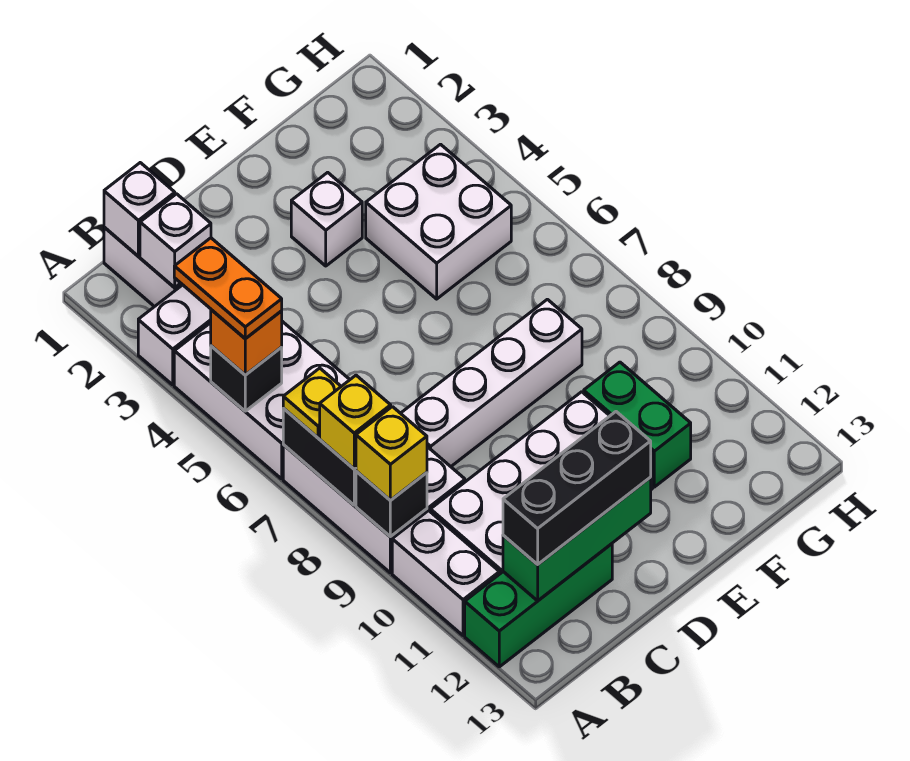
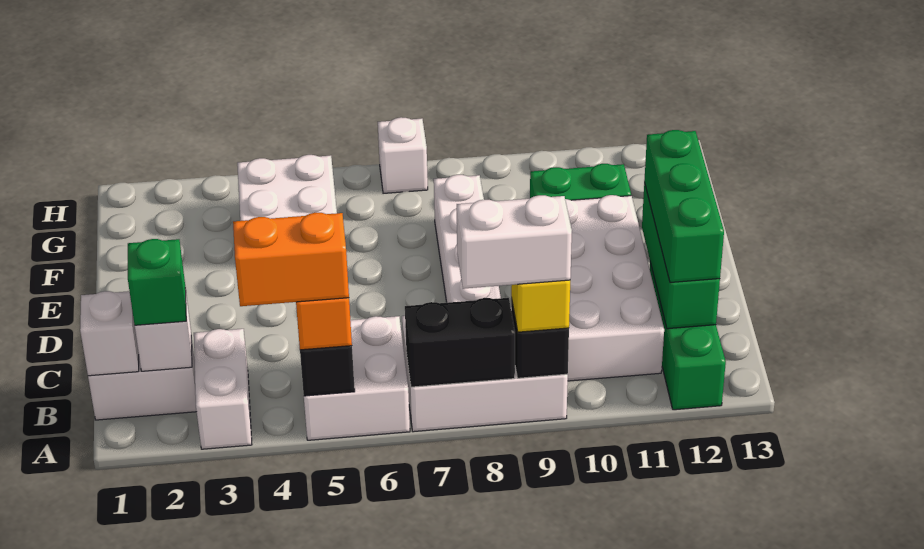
white brick A4:B6 level 1 -> white brick A5:B6 level 1
orange plate A4:A5 level 4 -> orange brick A4:A5 level 4
yellow plate A7 level 3 -> none
yellow brick A8 level 3 -> none
white brick A10:A11 level 1 -> white brick A8:A9 level 4
none -> green brick B2 level 3
black brick B12:D12 level 3 -> green brick B12:D12 level 3
white brick E3 level 1 -> white brick H7 level 1

